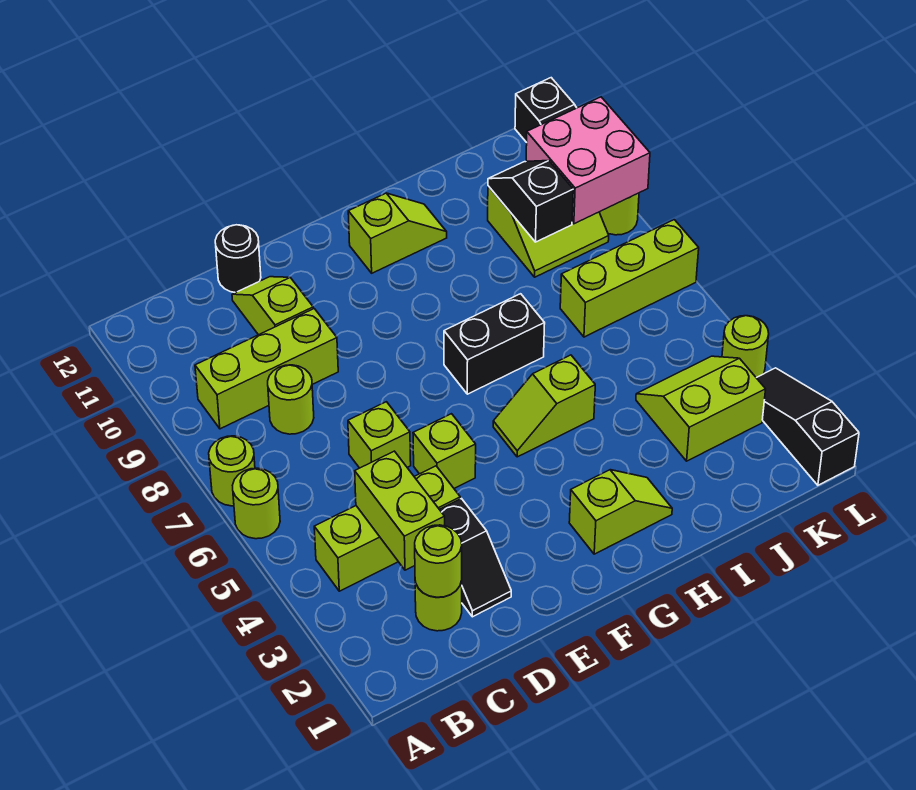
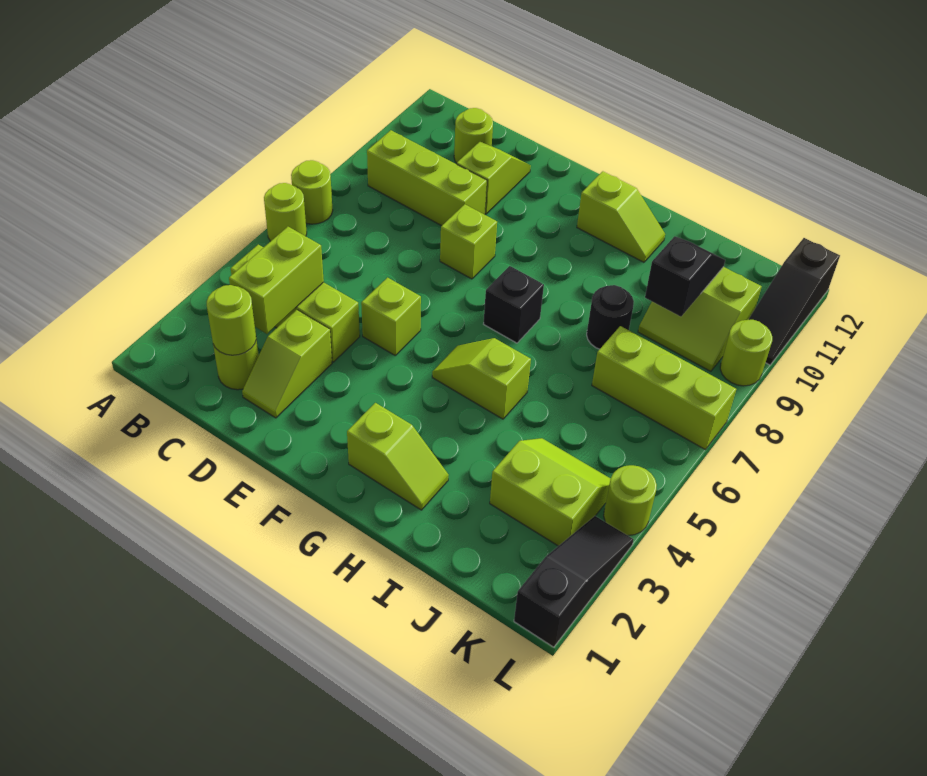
lime round brick C8 level 1 -> lime round brick C11 level 1
black slope D2:D3 level 1 top 3 -> lime slope D2:D3 level 1 top 3
lime brick D6 level 1 -> lime brick E8 level 1
black round brick D12 level 1 -> black round brick I8 level 1
black brick G7:H7 level 1 -> black brick G7 level 1
pink brick K9:L10 level 2 -> none

